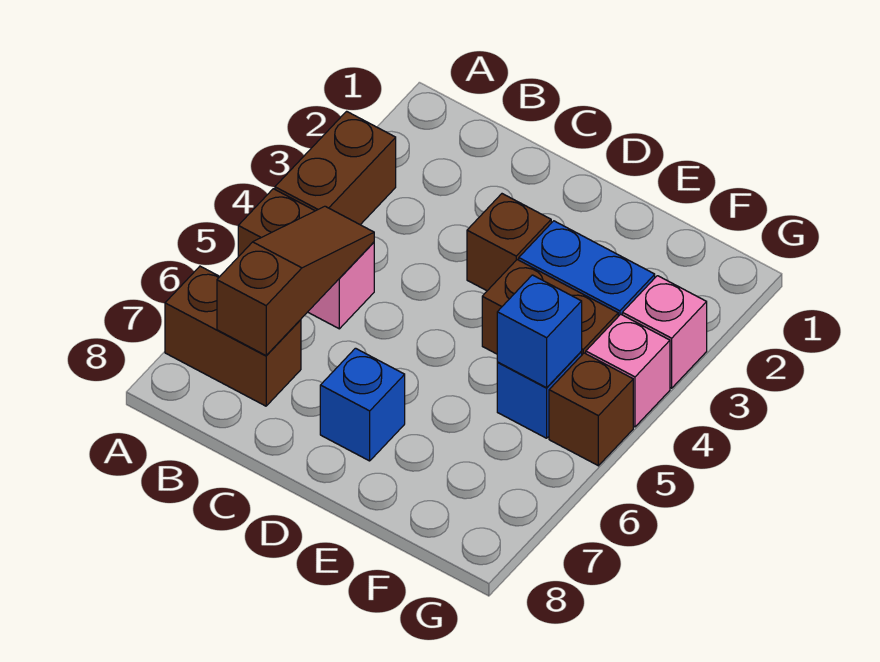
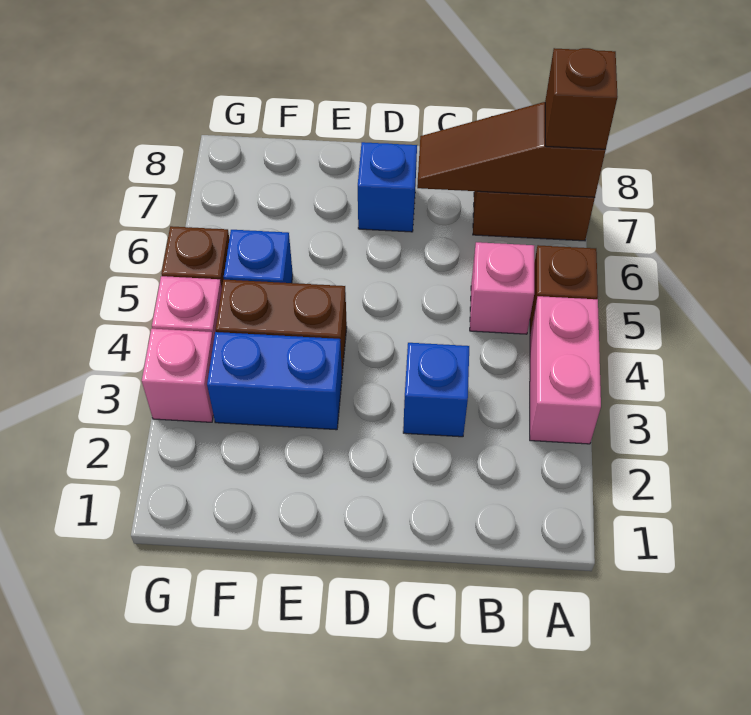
brown brick A3:A4 level 1 -> pink brick A3:A4 level 1
brown slope B5:B7 level 2 top 7 -> brown slope A7:C7 level 2 top A
brown brick D3 level 1 -> brown brick A7 level 3
blue brick F5 level 2 -> blue brick C3 level 1

